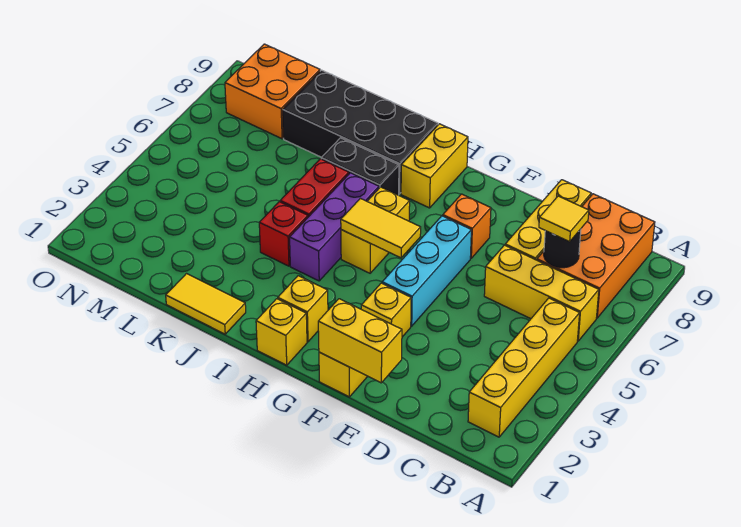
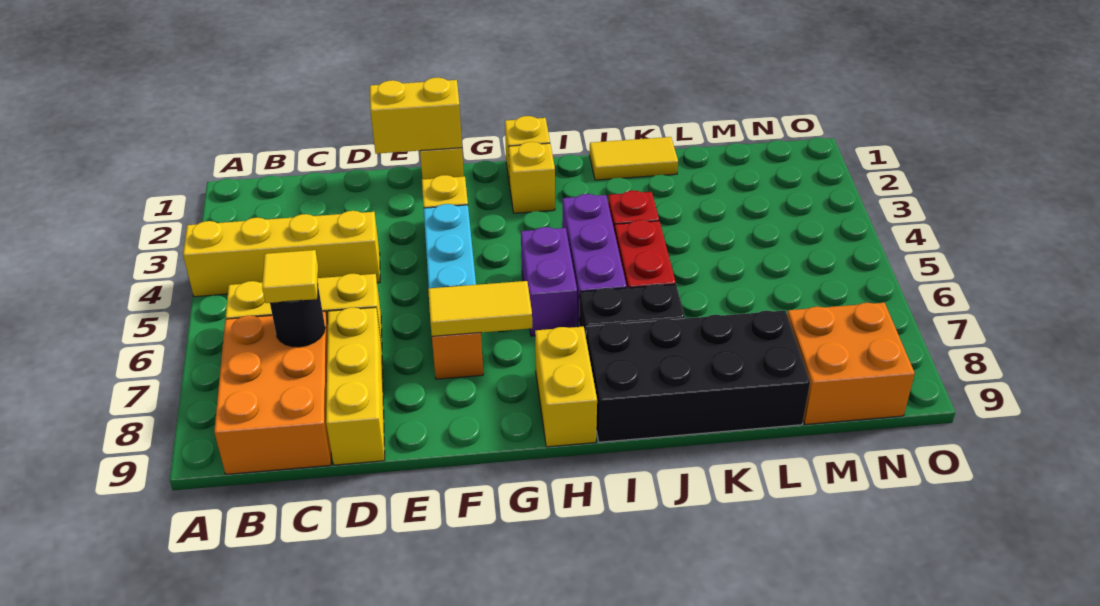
yellow brick B2:B5 level 1 -> yellow brick A4:D4 level 1
yellow tile G5:H5 level 2 -> yellow tile F7:G7 level 2
yellow brick H5:H6 level 1 -> purple brick H5:H6 level 1

